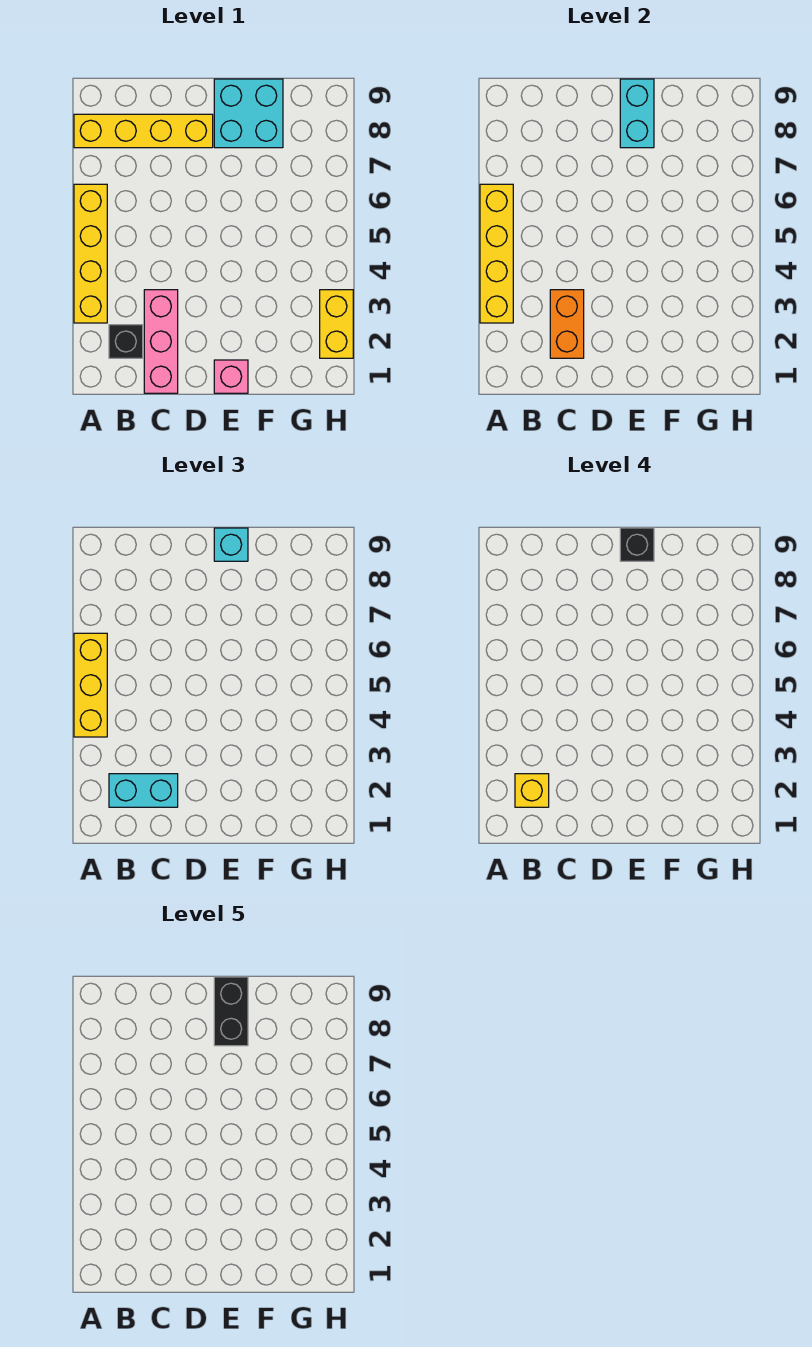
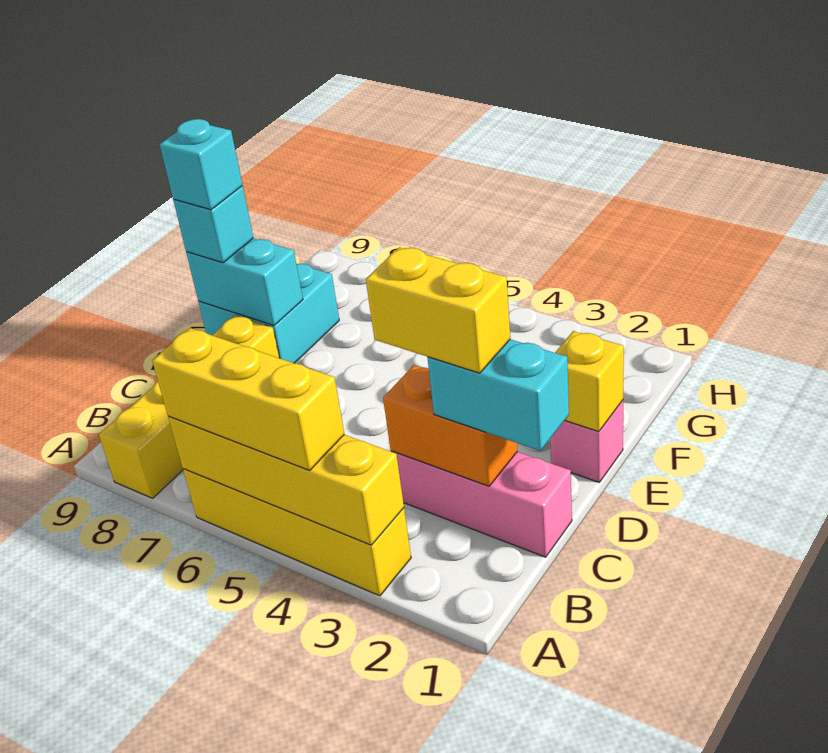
black brick B2 level 1 -> none
cyan brick B2:C2 level 3 -> cyan brick C1:C2 level 3
yellow brick B2 level 4 -> yellow brick E1 level 2
black brick E8:E9 level 5 -> none
black brick E9 level 4 -> cyan brick E9 level 4
yellow brick H2:H3 level 1 -> yellow brick C2:C3 level 4

